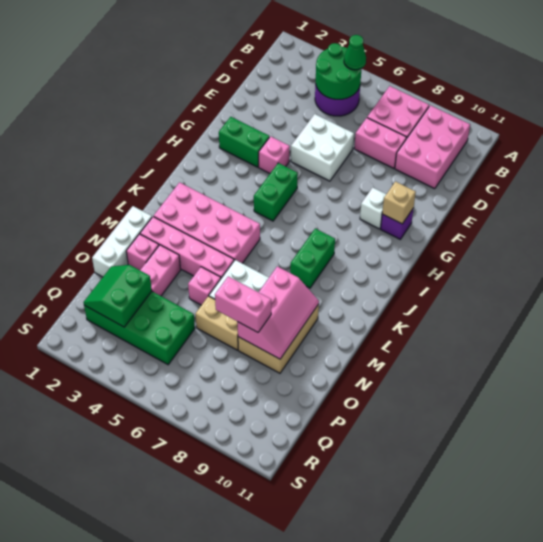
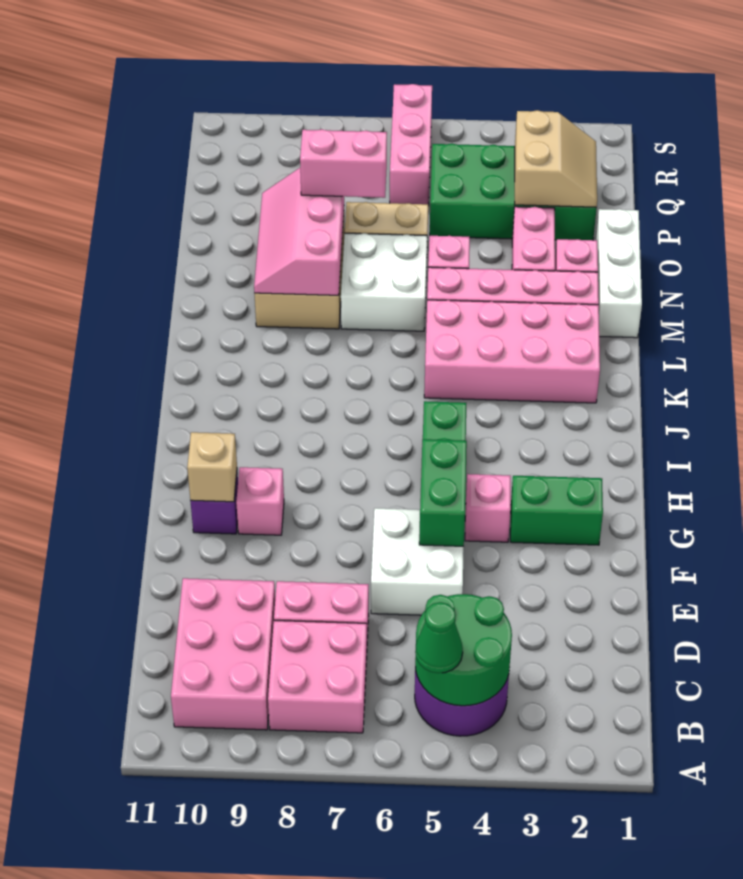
white brick G9 level 1 -> pink brick G9 level 1
green brick J8:K8 level 1 -> green brick F5:G5 level 2
green slope P2:Q3 level 2 top 3 -> tan slope P2:Q3 level 2 top 3
none -> pink brick Q6:S6 level 1

